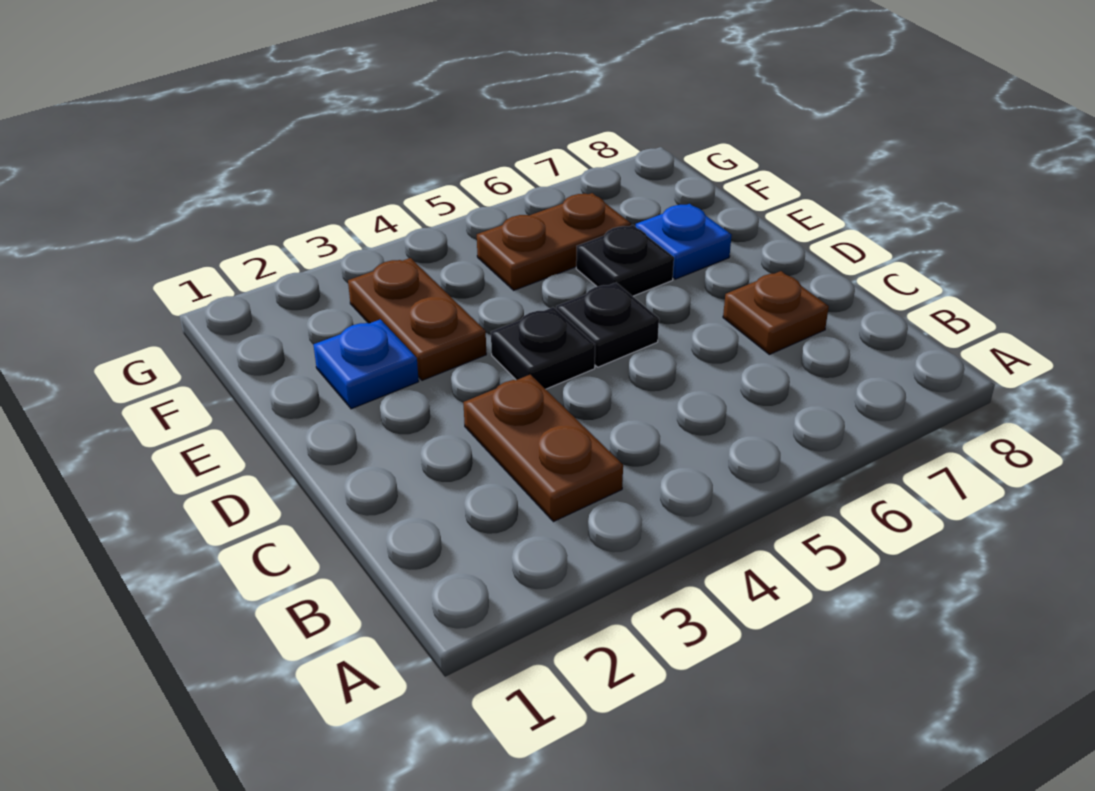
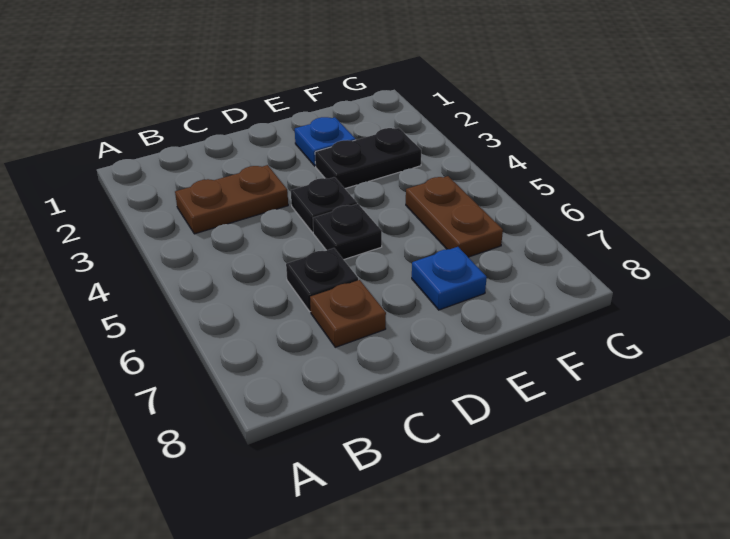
brown plate E3:F3 level 1 -> black plate E3:F3 level 1
black plate E6 level 1 -> black plate C6 level 1

